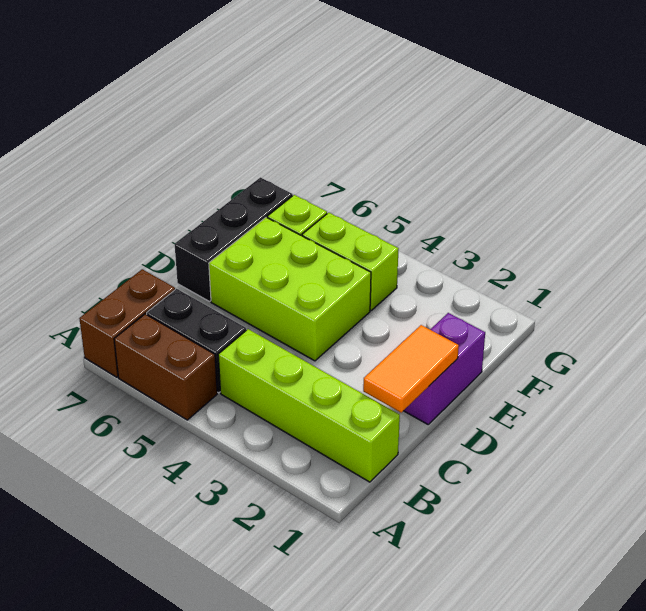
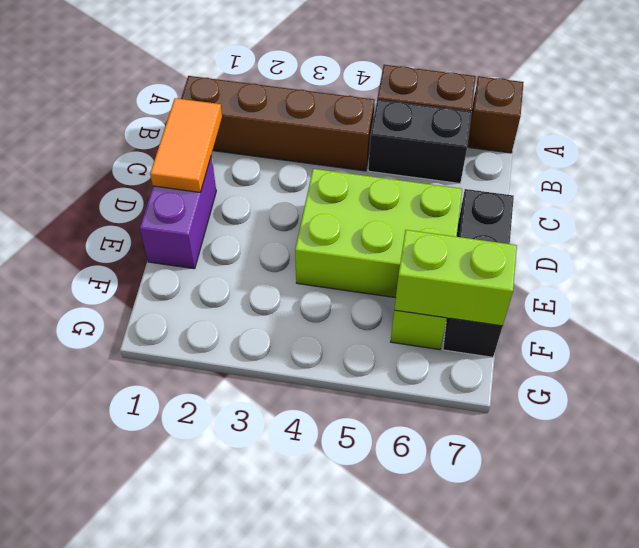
brown brick A7:B7 level 1 -> brown brick A7 level 1
lime brick B1:B4 level 1 -> brown brick B1:B4 level 1
lime brick F4:F5 level 1 -> lime brick F6:F7 level 2

